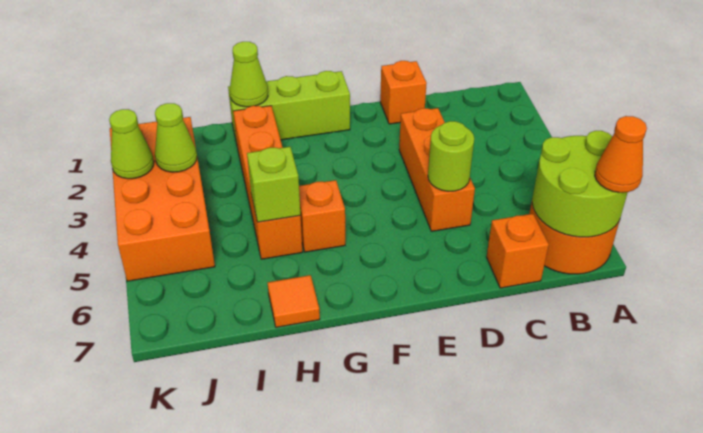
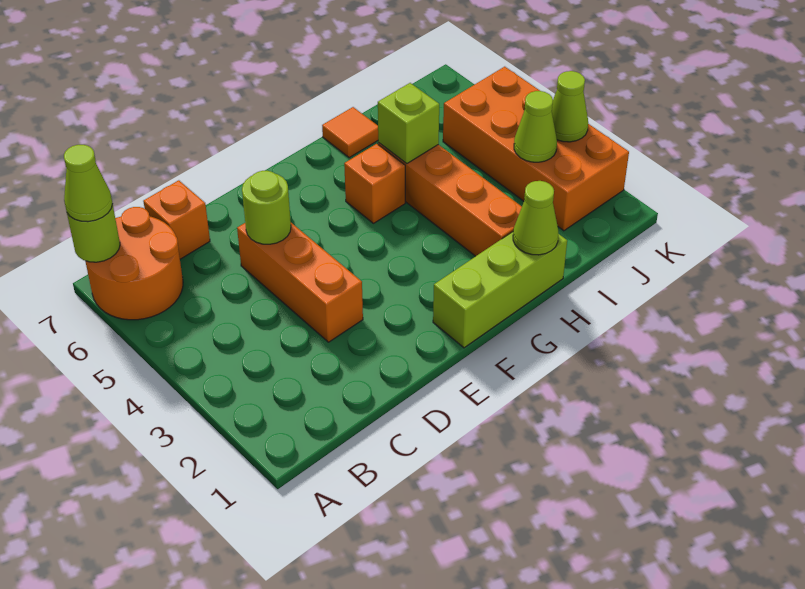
lime round brick A6:B7 level 2 -> lime round brick A7 level 2
orange cone A7 level 3 -> lime cone A7 level 3
orange brick D1 level 1 -> none

